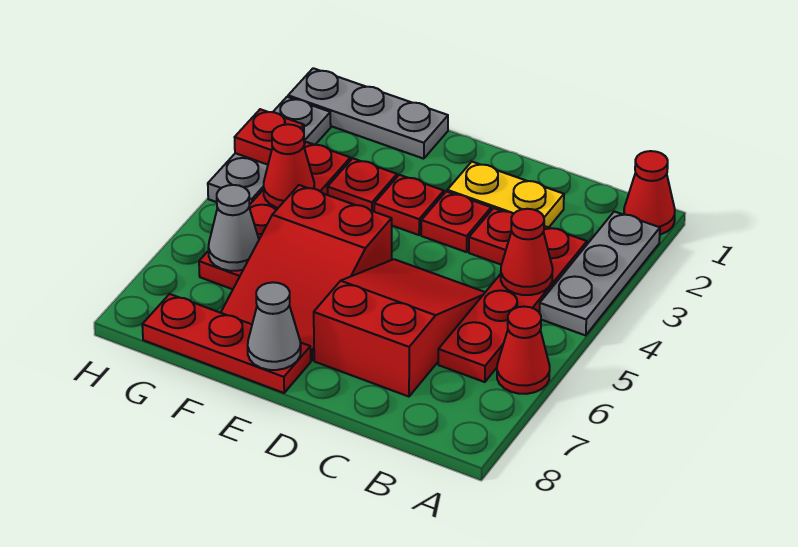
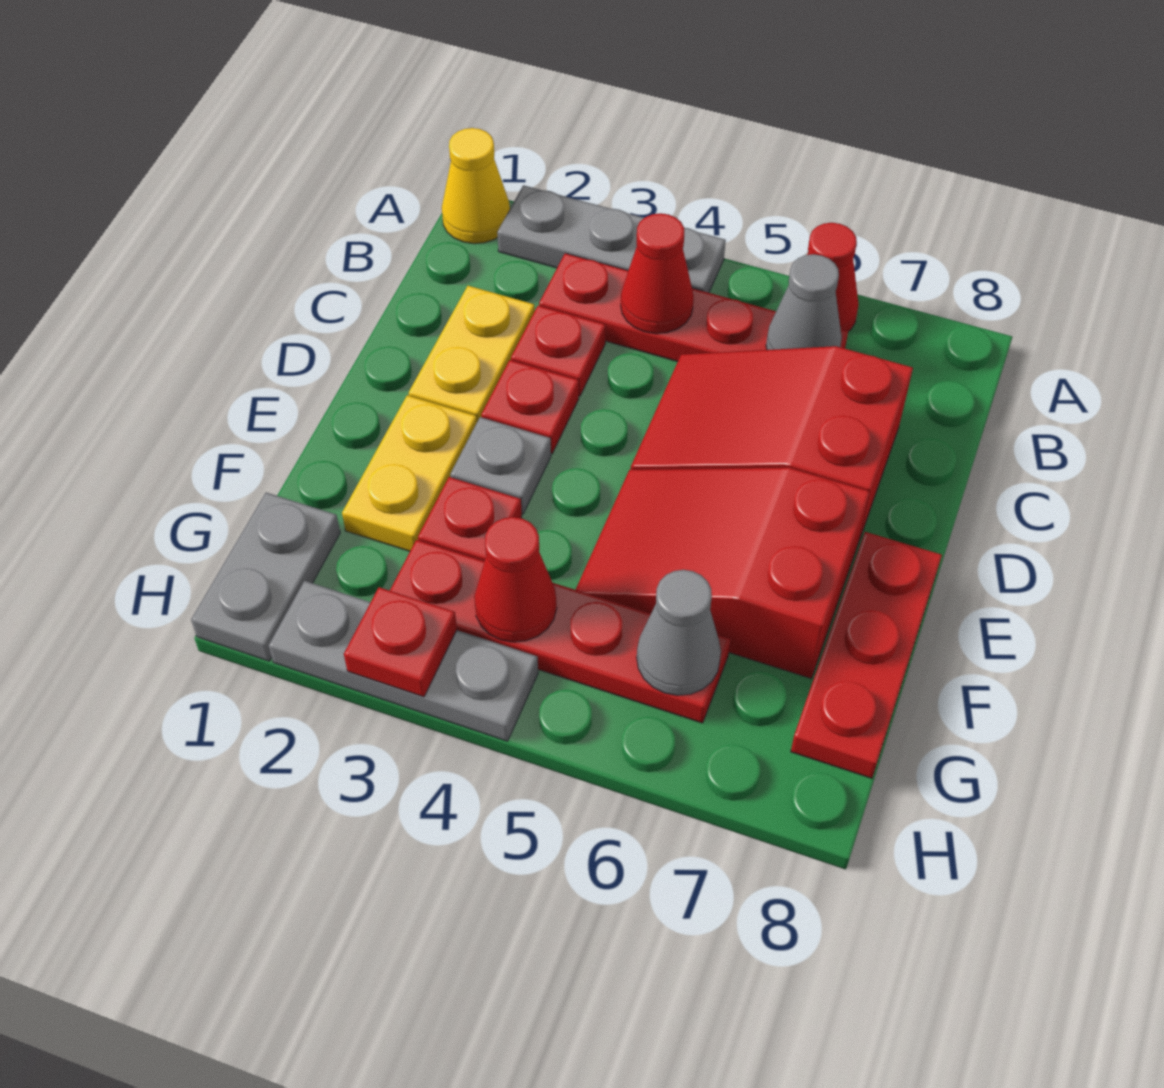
red cone A1 level 1 -> yellow cone A1 level 1
none -> yellow plate E2:F2 level 1
red plate E3 level 1 -> grey plate E3 level 1
red slope E5:F7 level 1 top 5 -> red slope E5:F7 level 1 top 7
grey cone E8 level 2 -> grey cone B6 level 2
grey plate F1:H1 level 1 -> grey plate G1:H1 level 1

